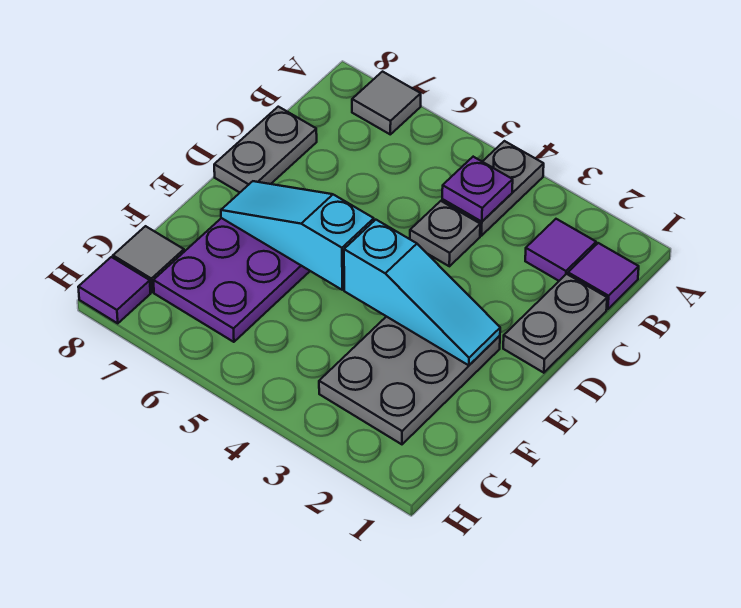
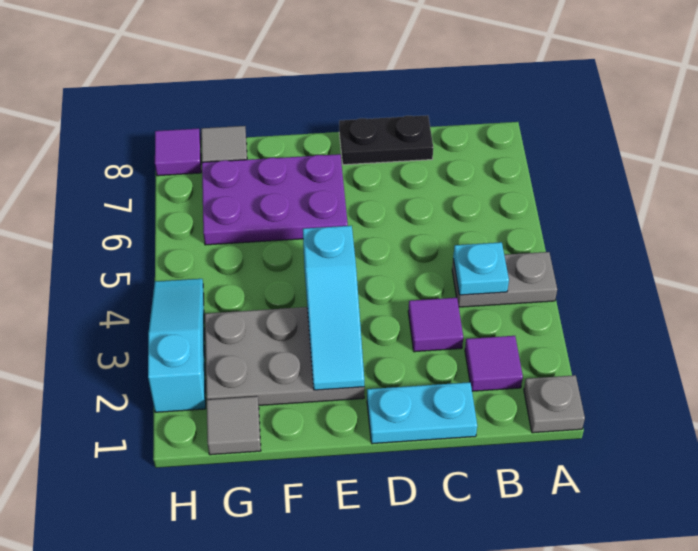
grey tile A7 level 1 -> grey tile G1 level 1
purple tile B1 level 1 -> purple tile C3 level 1
purple plate B4 level 2 -> cyan plate B4 level 2
grey plate C1:D1 level 1 -> cyan plate C1:D1 level 1
grey plate C4 level 1 -> grey plate A1 level 1
grey plate C8:D8 level 1 -> black plate C8:D8 level 1
cyan slope E5:E7 level 2 top 5 -> cyan slope H2:H4 level 1 top 2

